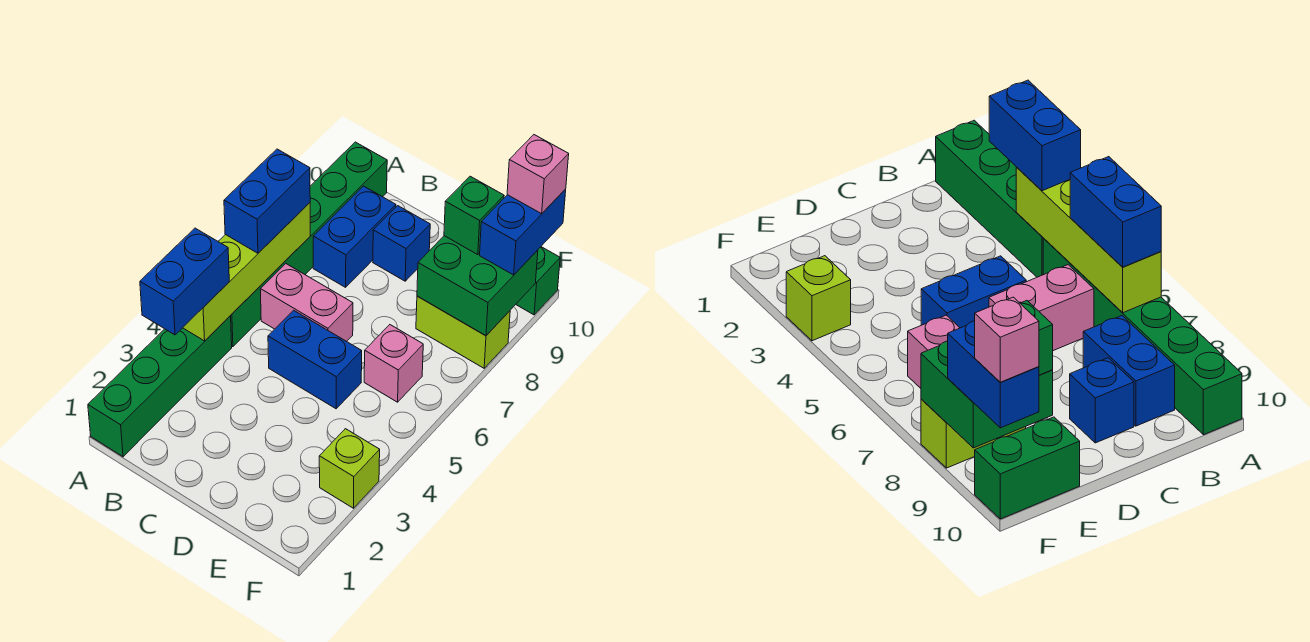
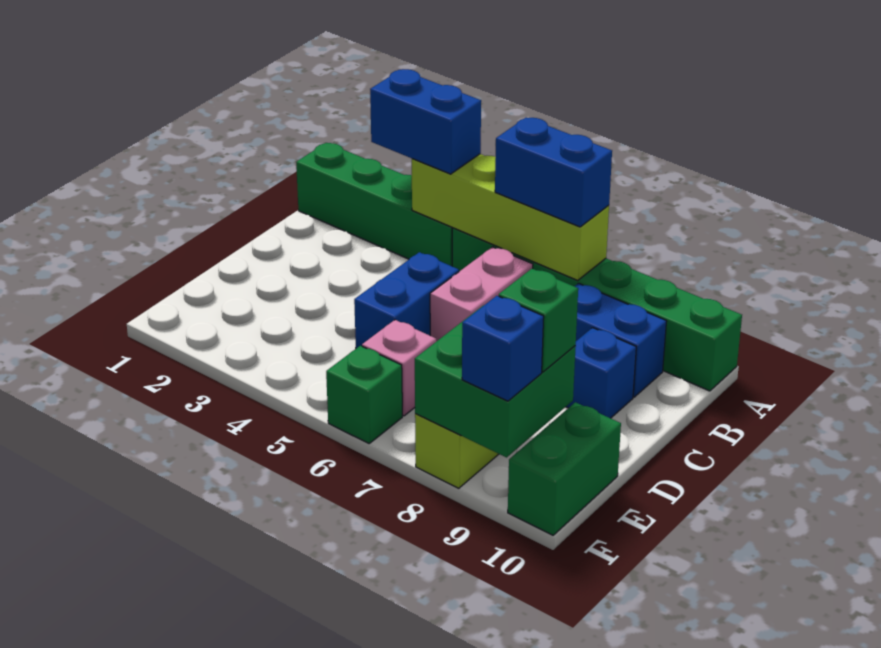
lime brick F3 level 1 -> none
none -> green brick F6 level 1
blue brick F9:F10 level 3 -> blue brick F9 level 3
pink brick F10 level 4 -> none

